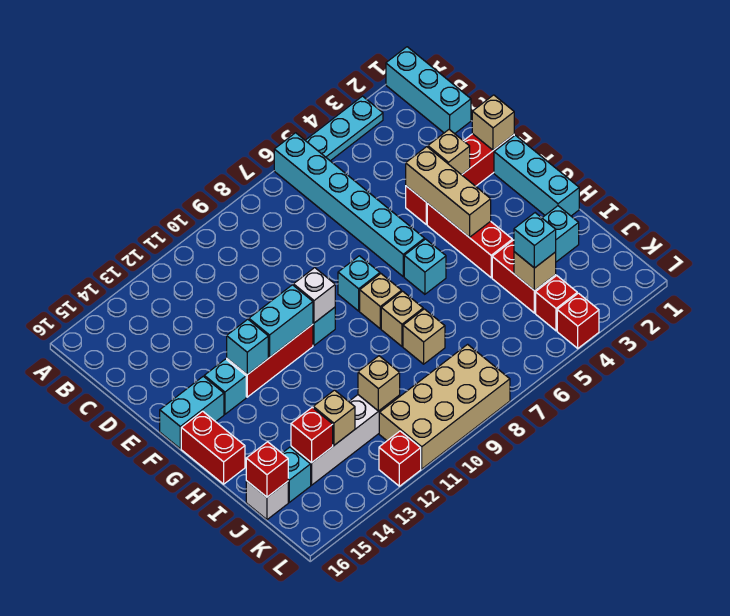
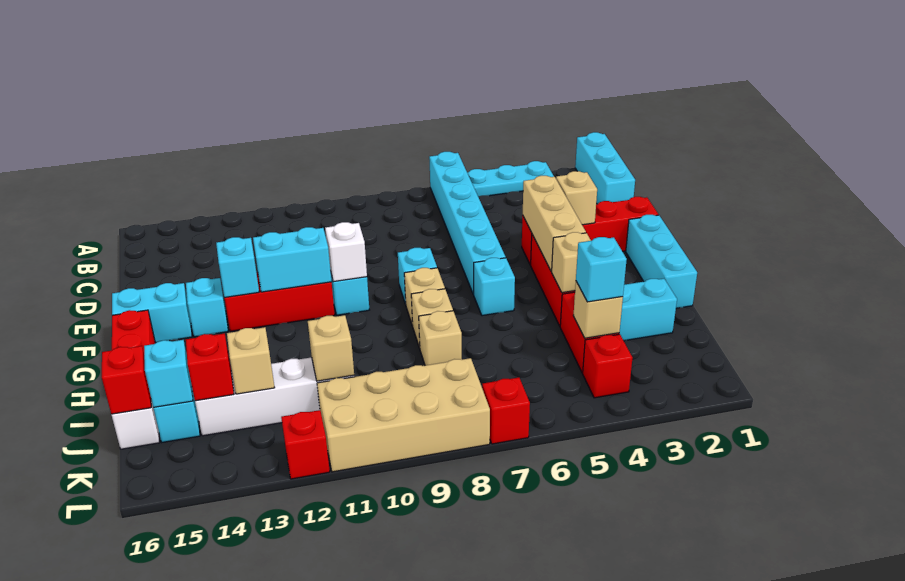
tan brick E1 level 2 -> tan brick H4 level 2
none -> cyan brick J15 level 2
red brick L4 level 1 -> red brick L7 level 1

